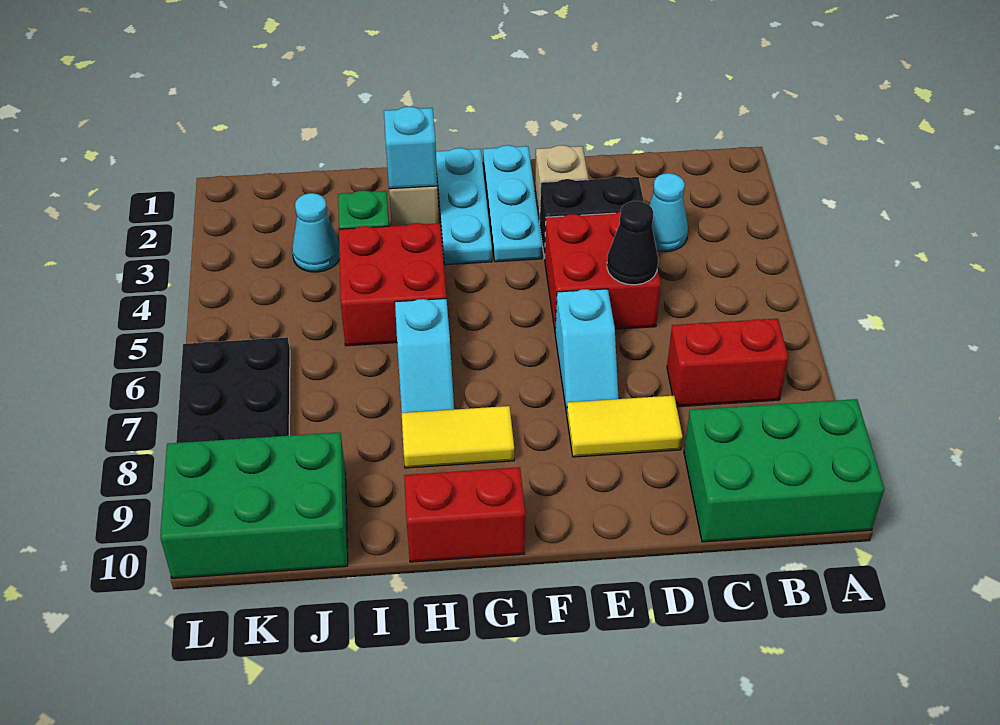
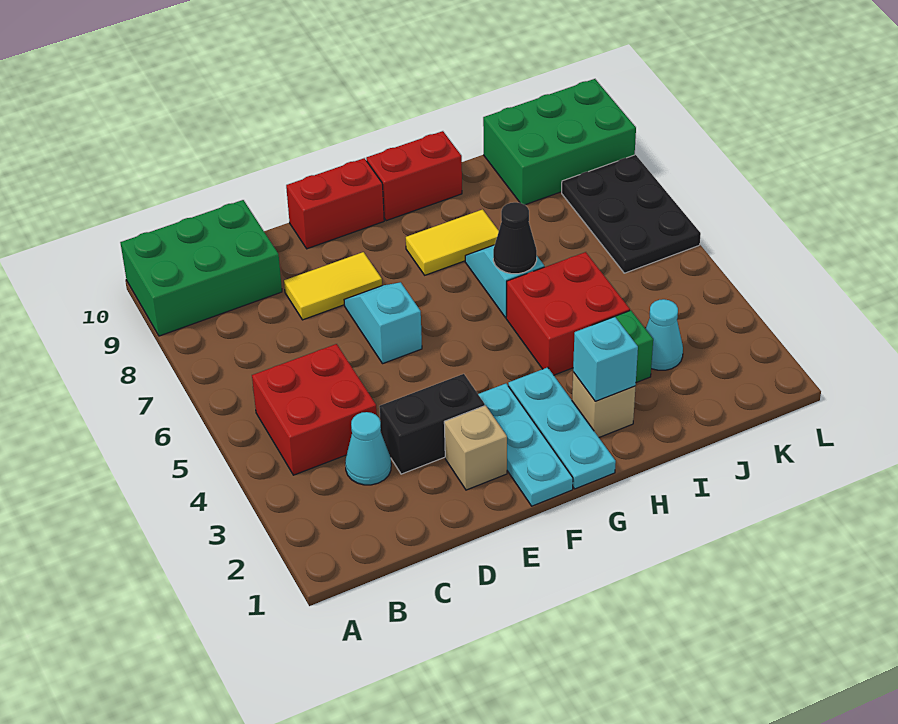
red brick B7:C7 level 1 -> red brick E10:F10 level 1
red brick D4:E5 level 1 -> red brick B4:C5 level 1
black cone D5 level 2 -> black cone H6 level 2

